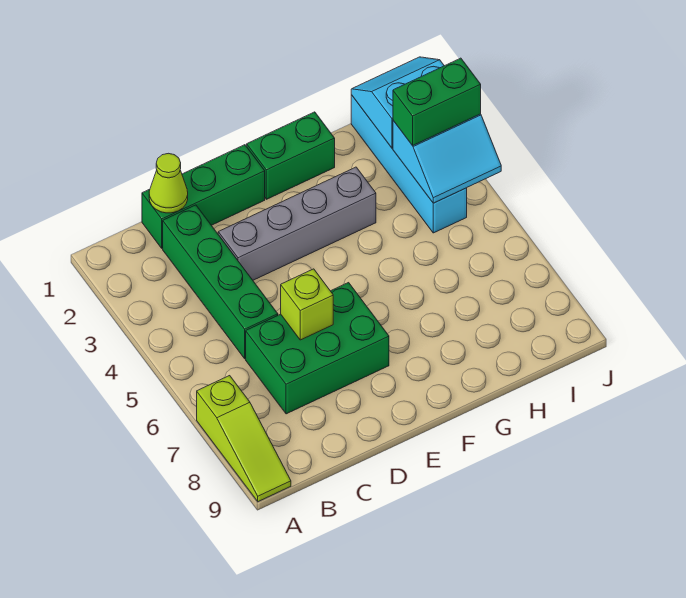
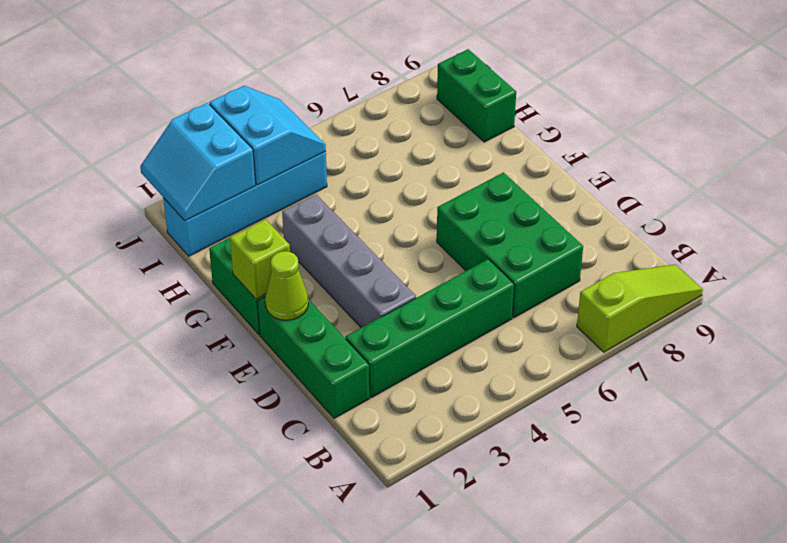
lime cone C1 level 2 -> lime cone E1 level 2
lime brick D6 level 2 -> lime brick F1 level 2
green brick I3:J3 level 3 -> green brick H9:I9 level 1

